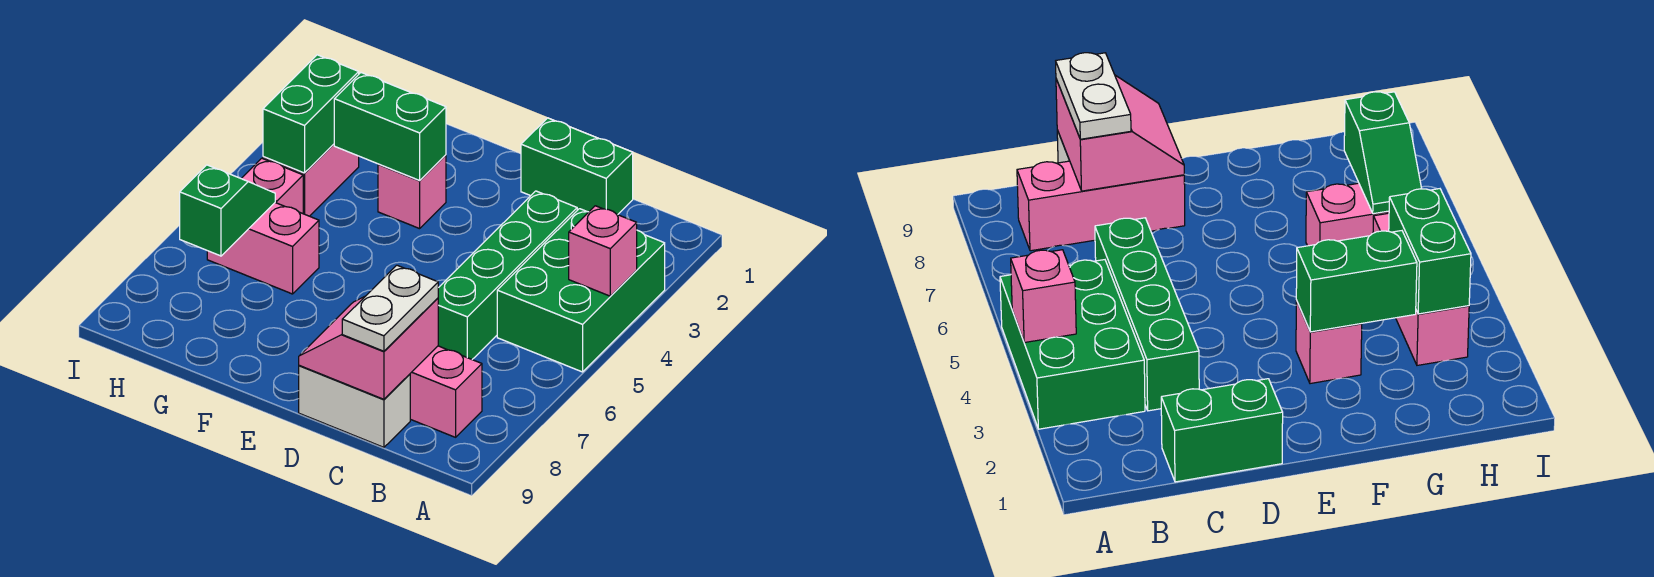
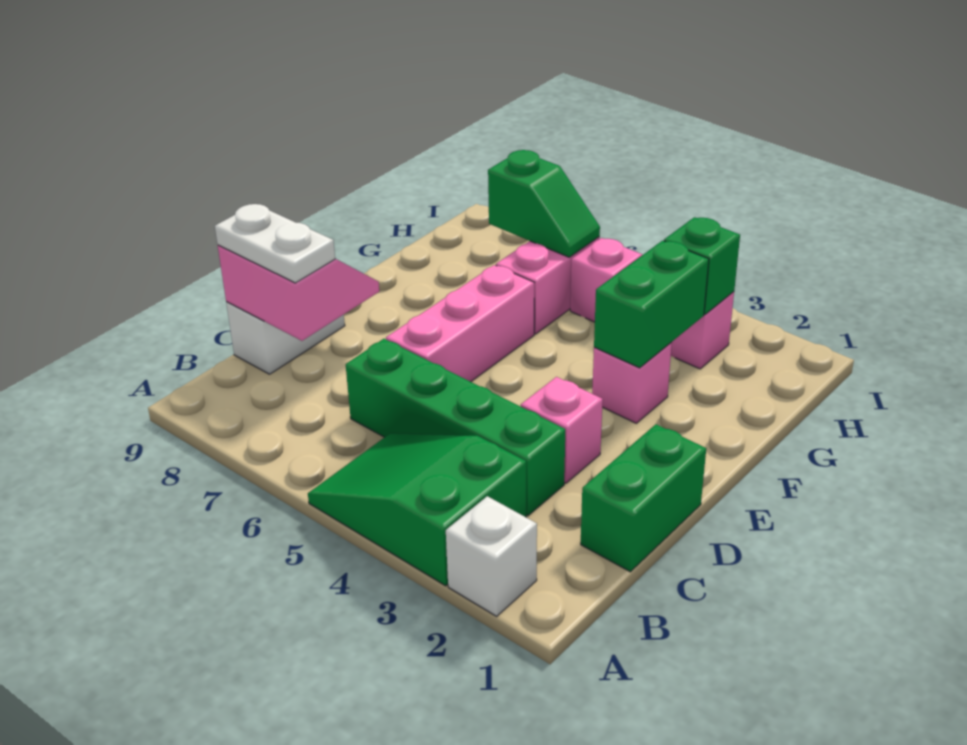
none -> white brick A2 level 1
green brick A3:B5 level 1 -> green slope A3:B5 level 1 top 3
pink brick A4 level 2 -> pink brick D3 level 1
pink brick B8:D8 level 1 -> pink brick D6:F6 level 1
green brick H3:H4 level 2 -> green brick H3 level 2

